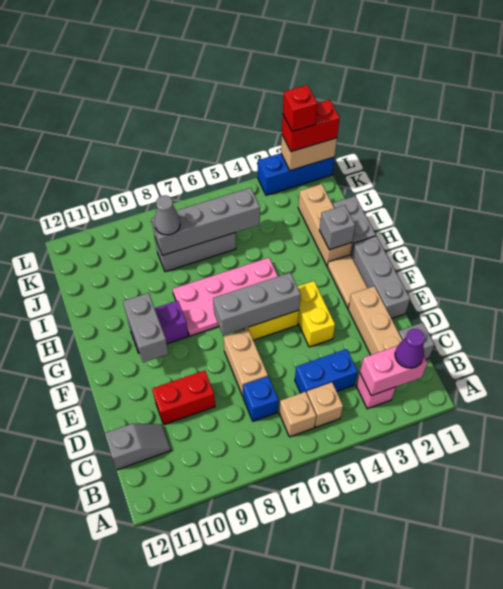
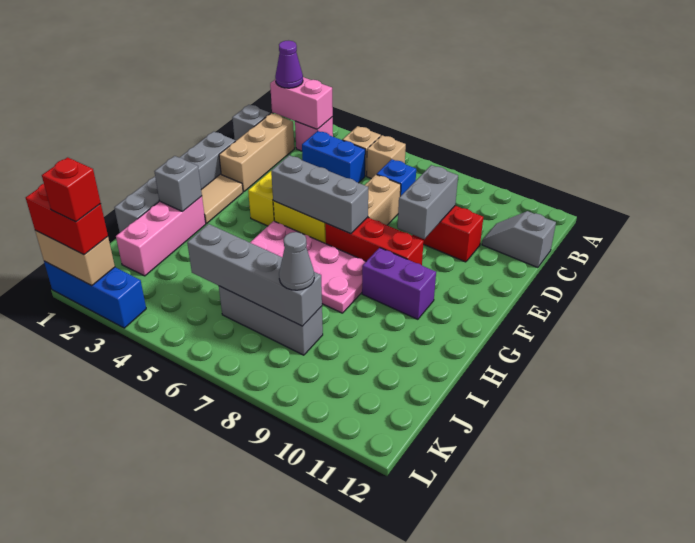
none -> red brick F7:F9 level 1
grey brick F10:G10 level 2 -> grey brick D9:E9 level 2
tan brick H2:J2 level 1 -> pink brick H2:J2 level 1

